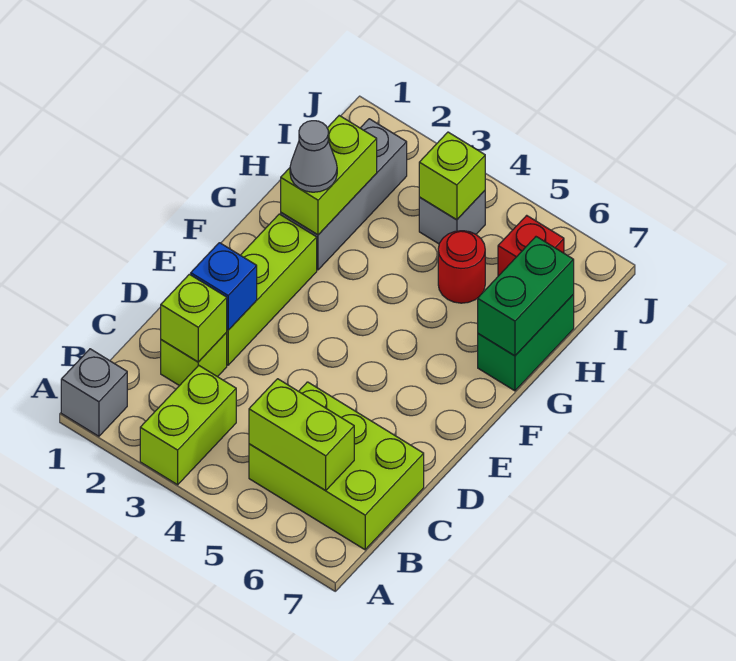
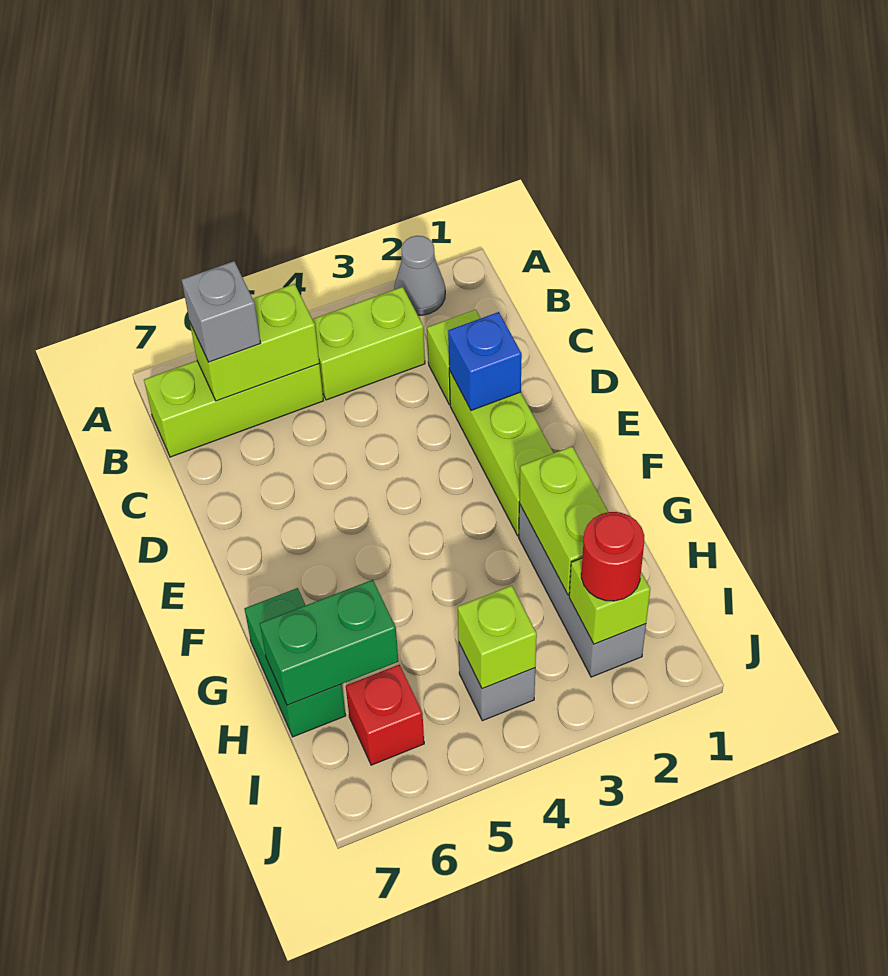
grey brick A1 level 1 -> grey brick B6 level 3
lime brick A3:B3 level 1 -> lime brick B3:B4 level 1
lime brick B5:C7 level 1 -> lime brick B5:B7 level 1
lime brick C2 level 2 -> lime brick I2 level 2
grey cone G2 level 3 -> grey cone A2 level 1
green brick G7:H7 level 2 -> green brick H6:H7 level 2
red round brick H5 level 1 -> red round brick I2 level 3

